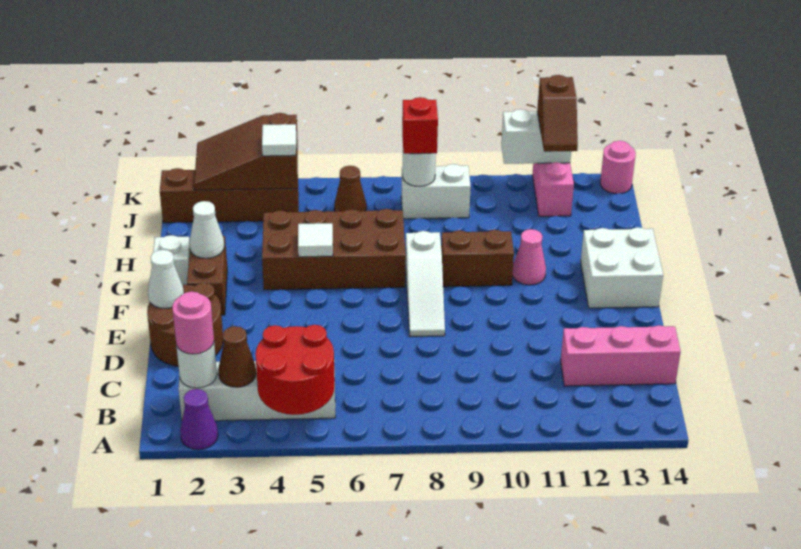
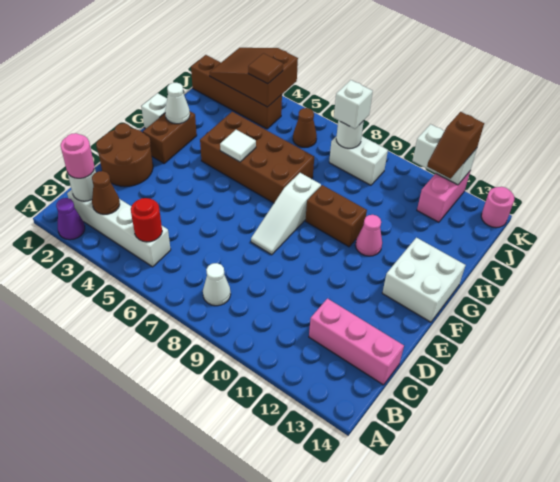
red round brick A4:B5 level 2 -> red round brick B5 level 2
white cone E1 level 2 -> white cone B8 level 1
white tile J4 level 3 -> brown tile J4 level 3
red brick J8 level 3 -> white brick J8 level 3

